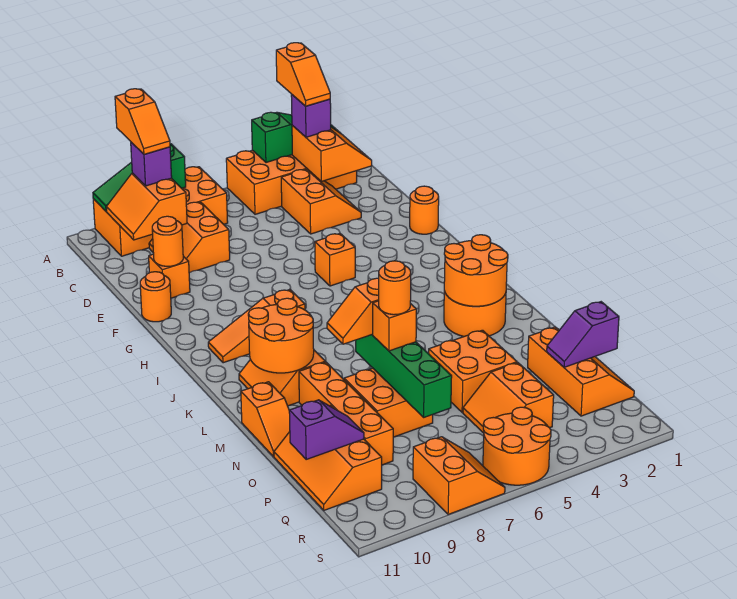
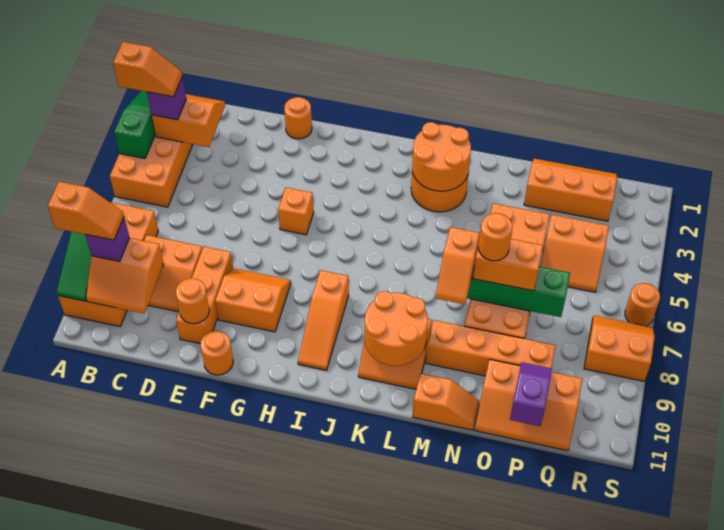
orange slope C3:D4 level 1 top 4 -> orange slope F8:G9 level 1 top 9
orange brick E10 level 1 -> orange brick E8:E10 level 1
orange brick N7 level 3 -> orange brick N7:O7 level 3
purple slope P1:P2 level 2 top 1 -> none
orange round brick R5:S6 level 1 -> orange round brick S6 level 1

